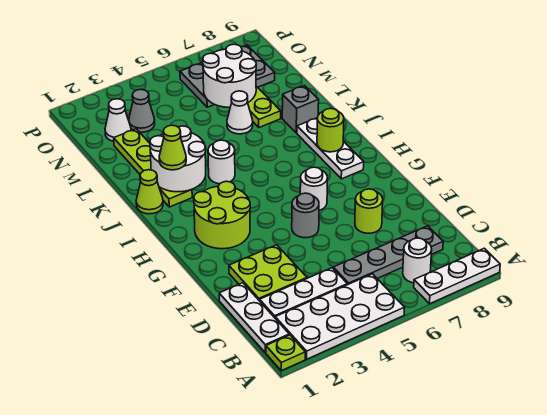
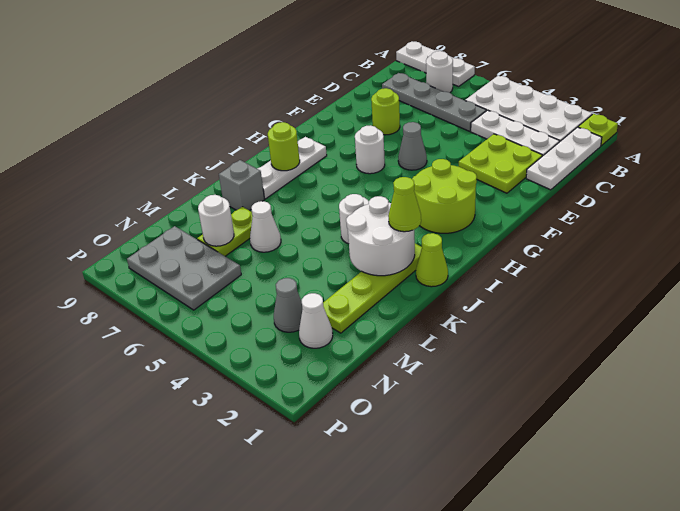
grey round brick F5 level 1 -> grey cone F5 level 1
white round brick M6:N7 level 2 -> white round brick M7 level 2

